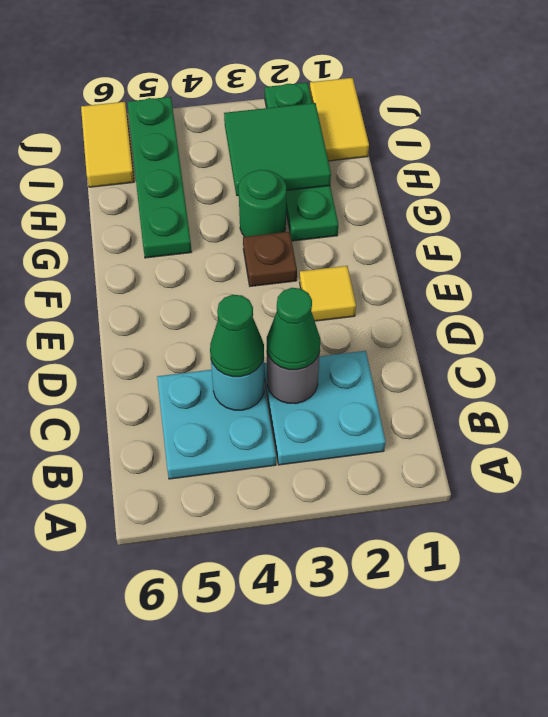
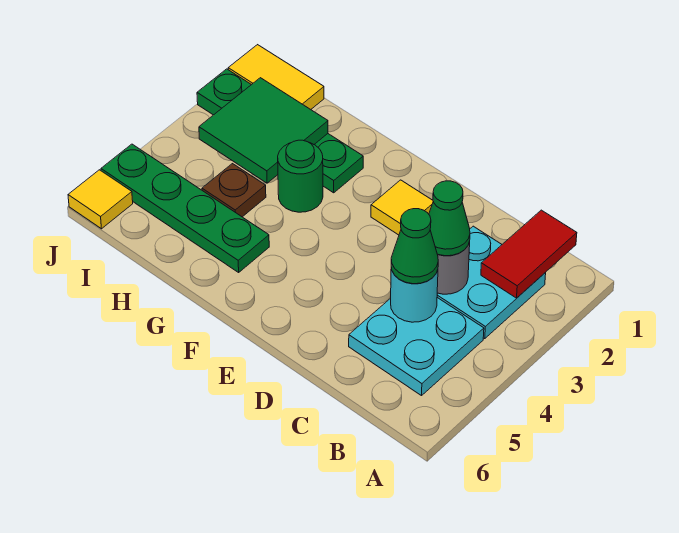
none -> red tile B1:B2 level 2
brown plate F3 level 1 -> brown plate H4 level 1
yellow tile I6:J6 level 1 -> yellow tile J6 level 1

